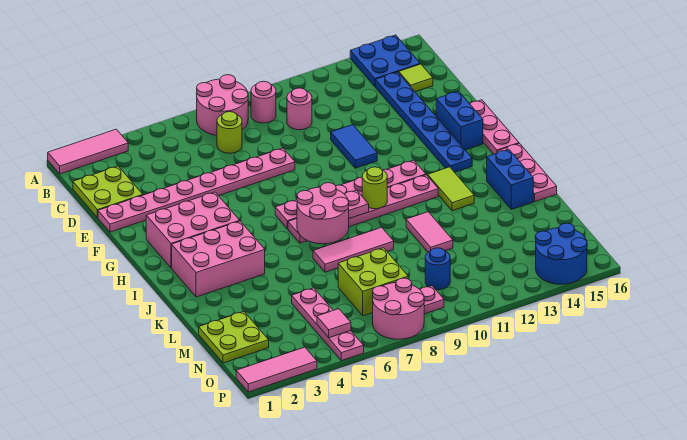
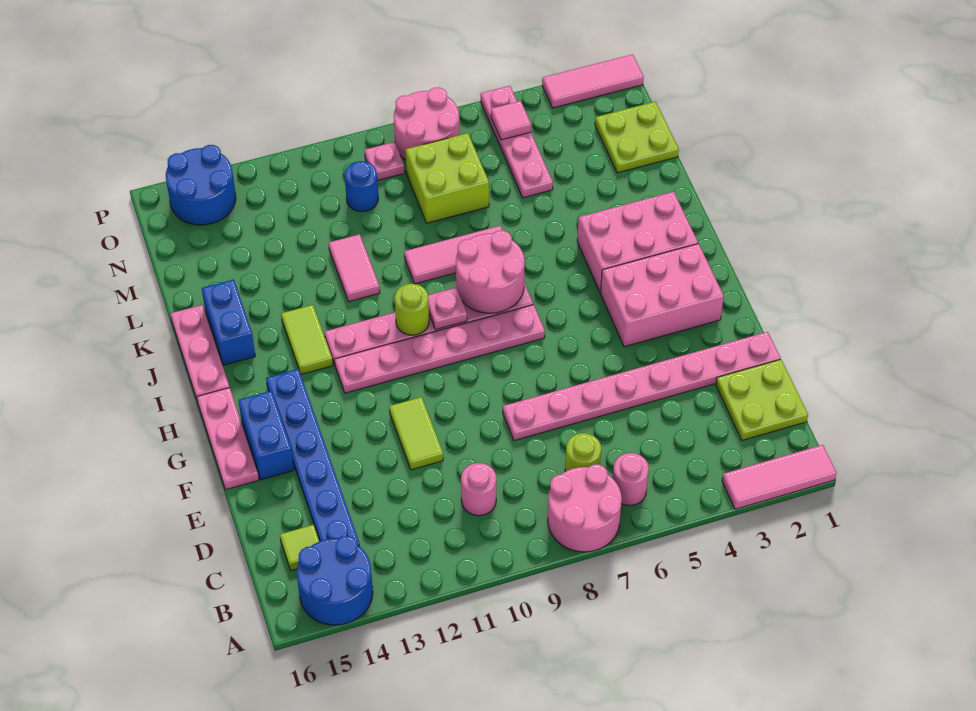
blue plate A14:B15 level 1 -> blue round brick A14:B15 level 1
pink round brick B9 level 1 -> pink round brick B6 level 1
blue tile E11:F11 level 1 -> lime tile E11:F11 level 1

